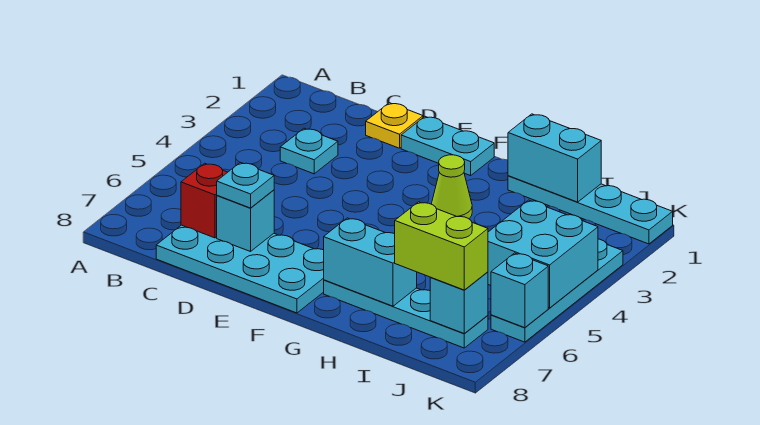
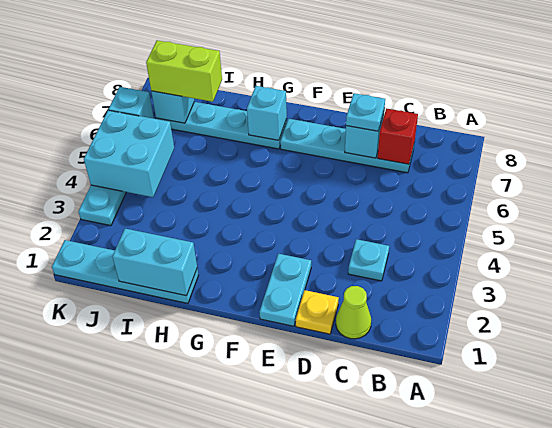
cyan plate C7:F8 level 1 -> cyan plate C7:F7 level 1
cyan plate E1:F1 level 1 -> cyan plate E1:E2 level 1
lime cone G3 level 1 -> lime cone C1 level 1
cyan brick G7:H7 level 2 -> cyan brick G7 level 2

